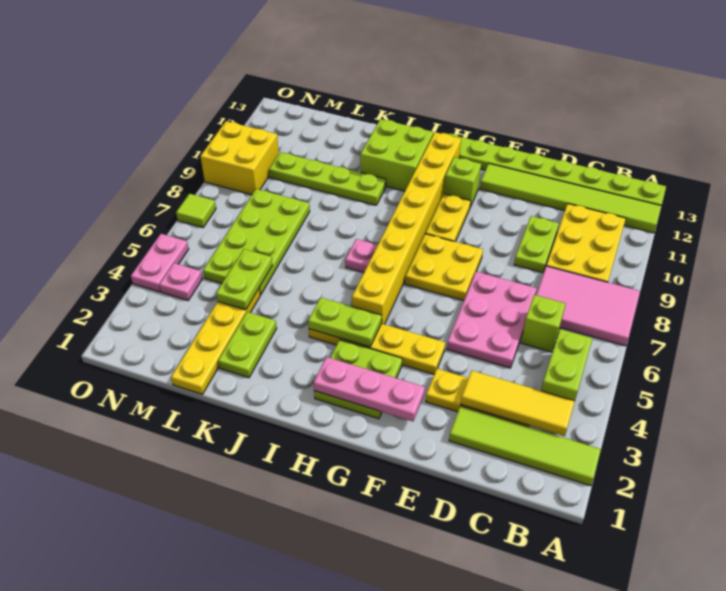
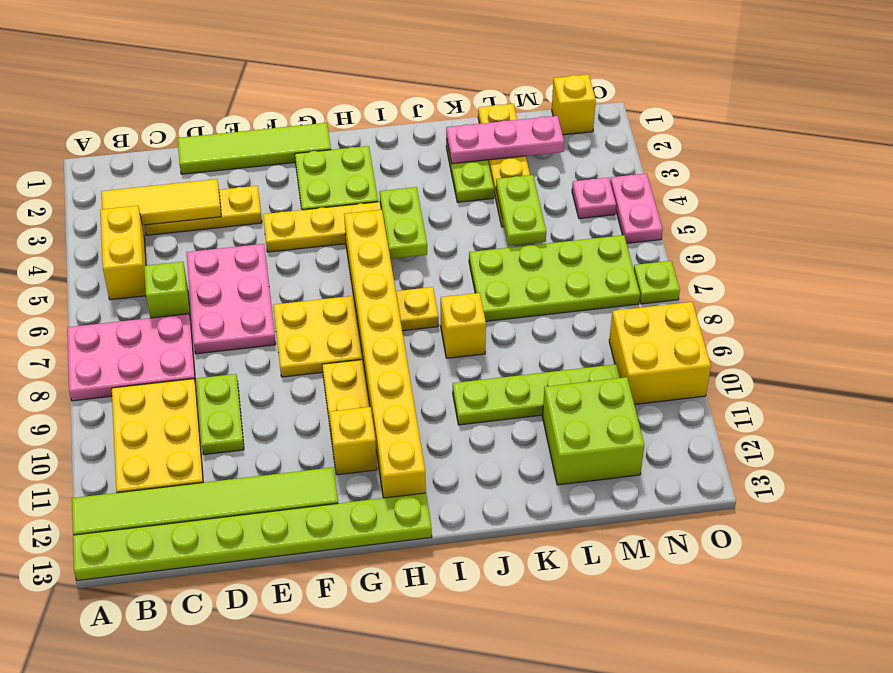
lime tile A2:D2 level 1 -> lime tile D1:G1 level 1
pink tile A7:C8 level 1 -> pink plate A7:C8 level 1
lime brick B4:B5 level 1 -> yellow brick B4:B5 level 1
pink plate F2:H2 level 2 -> pink plate K2:M2 level 2
lime brick G11 level 1 -> yellow brick G11 level 1
lime plate H4:I4 level 2 -> lime plate I4:I5 level 2
pink plate I7 level 1 -> yellow plate I7 level 1
lime brick I11:J12 level 1 -> lime brick L11:M12 level 1
none -> yellow brick J8 level 1
lime plate L5:M8 level 1 -> lime plate K6:N7 level 1
none -> yellow brick N1 level 1
lime tile O7 level 1 -> lime plate O7 level 1

